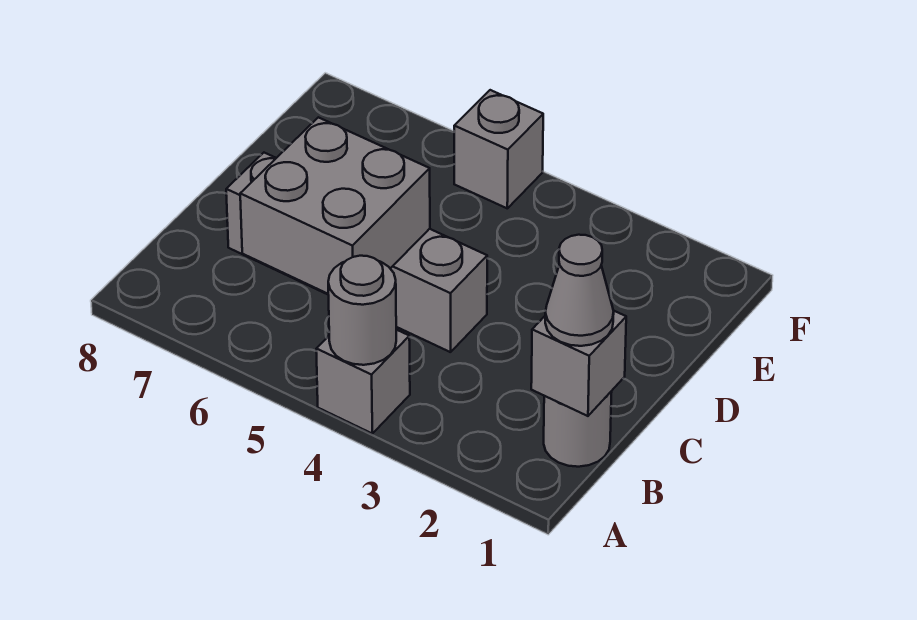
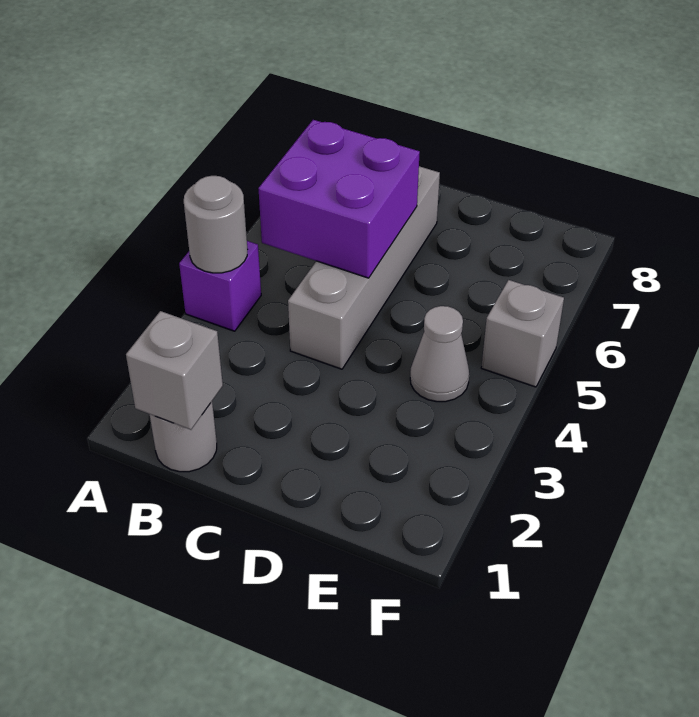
grey brick A4 level 1 -> purple brick A4 level 1
grey cone B1 level 3 -> grey cone E4 level 1
grey brick B5:C6 level 2 -> purple brick B5:C6 level 2

